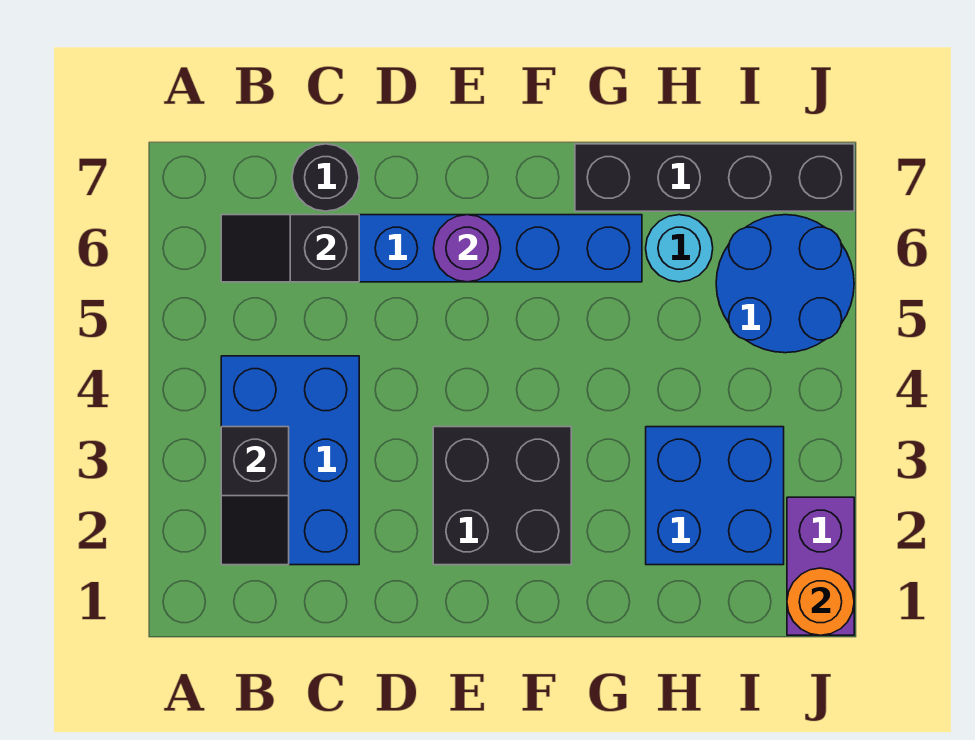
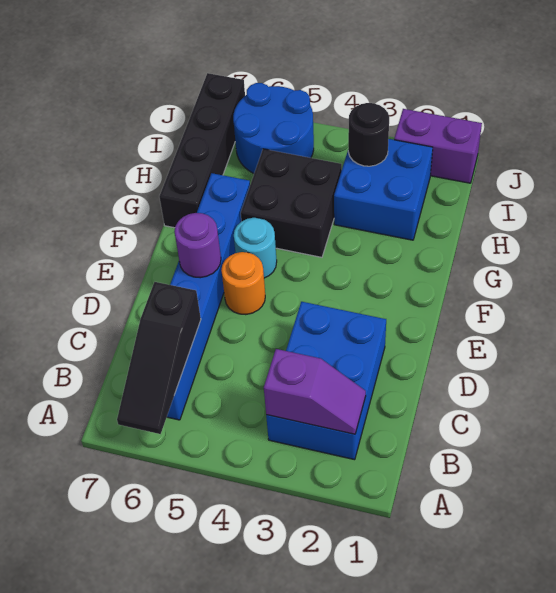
blue brick B2:C4 level 1 -> blue brick B2:D3 level 1
black slope B2:B3 level 2 top 3 -> purple slope B2:B3 level 2 top 3
black slope B6:C6 level 2 top C -> black slope A6:C6 level 2 top C
black round brick C7 level 1 -> black round brick I3 level 2
black brick E2:F3 level 1 -> black brick G4:H5 level 1
cyan round brick H6 level 1 -> cyan round brick F5 level 1
orange round brick J1 level 2 -> orange round brick E5 level 1

